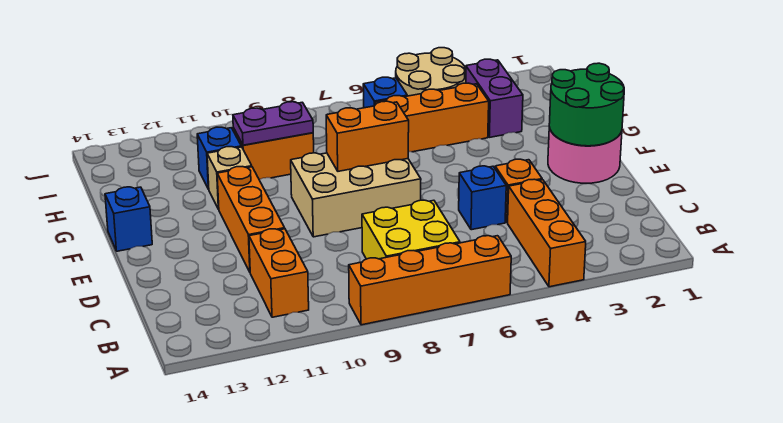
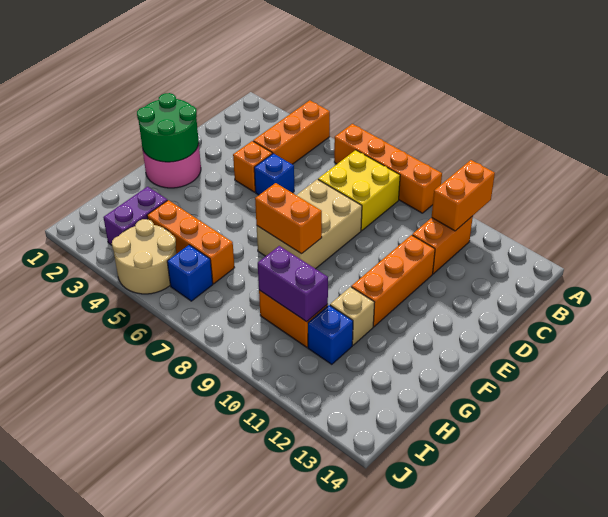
none -> orange brick A11:B11 level 2
tan brick E7:F9 level 1 -> tan brick D7:F8 level 1
blue brick F14 level 1 -> none
purple plate H9:H10 level 2 -> purple brick H9:H10 level 2

